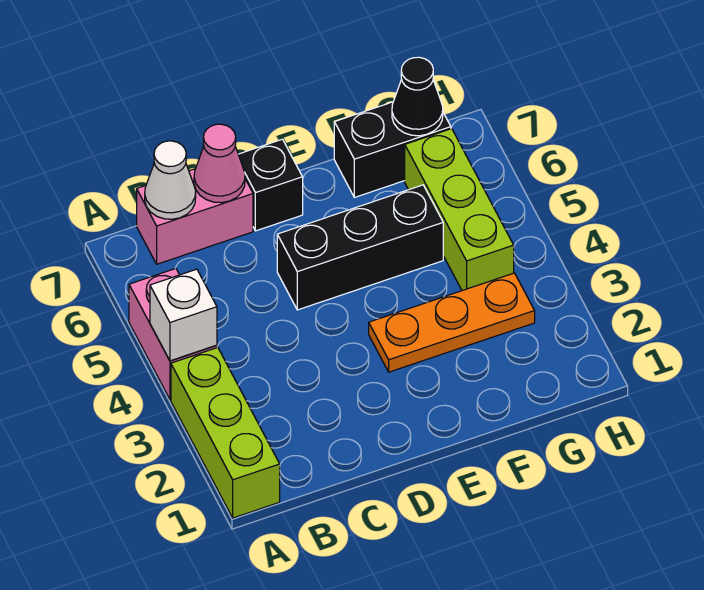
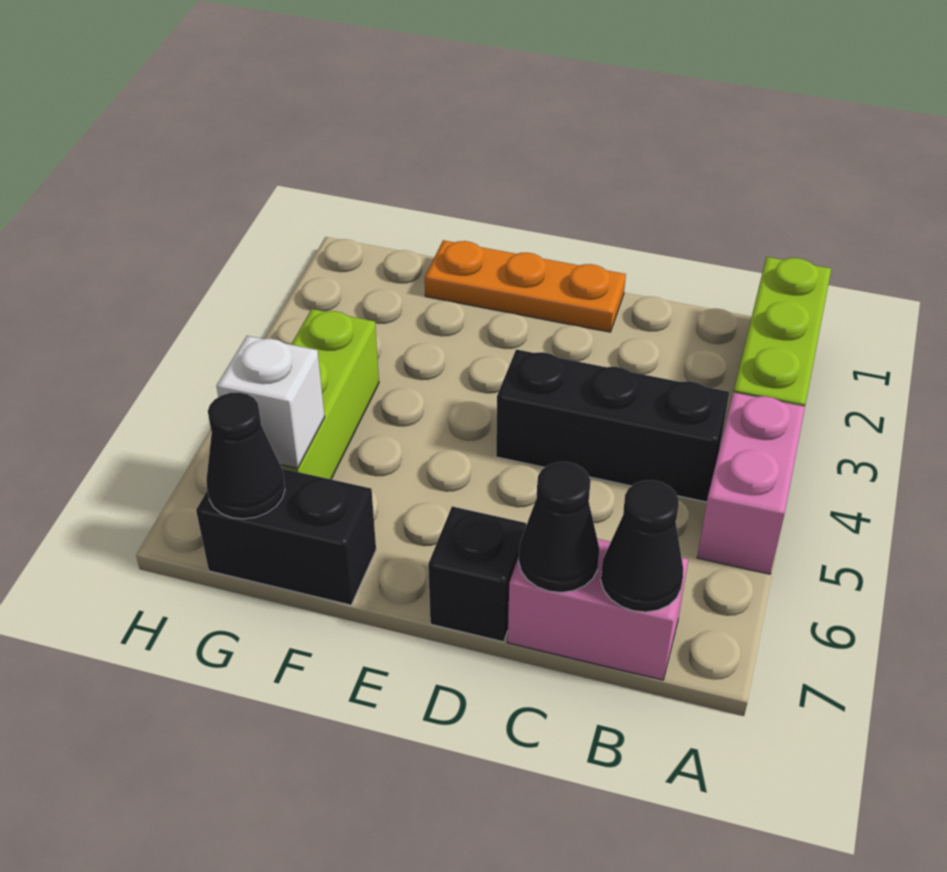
white brick A4 level 2 -> white brick G6 level 2
white cone B7 level 2 -> black cone B7 level 2
pink cone C7 level 2 -> black cone C7 level 2
black brick D5:F5 level 1 -> black brick B4:D4 level 1
orange plate E3:G3 level 1 -> orange plate D1:F1 level 1

